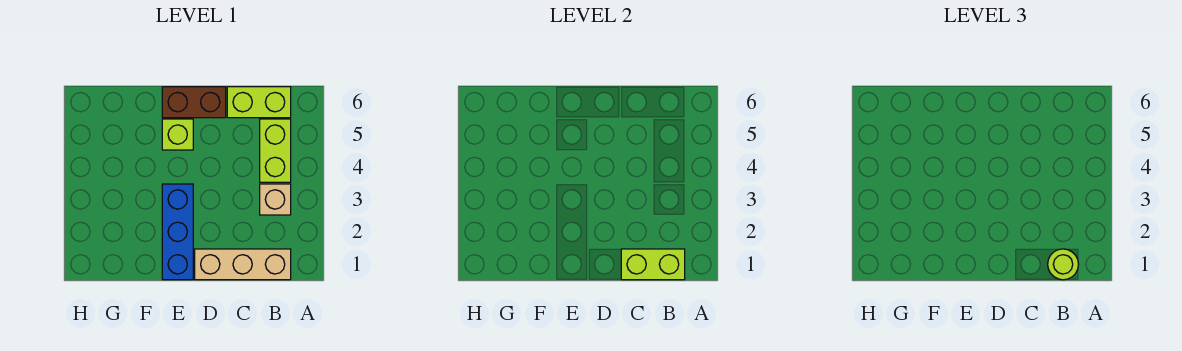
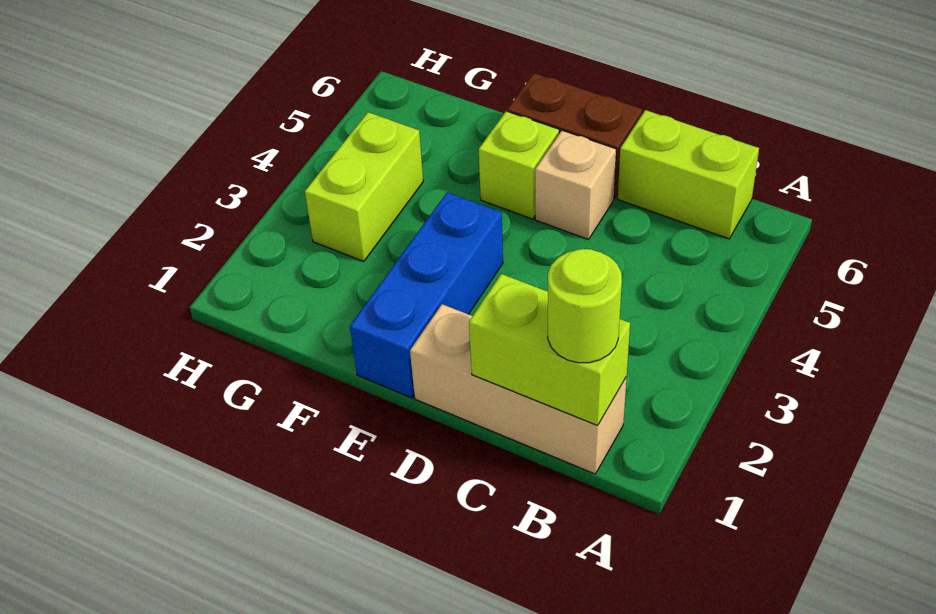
tan brick B3 level 1 -> tan brick D5 level 1
lime brick B4:B5 level 1 -> lime brick G3:G4 level 1

